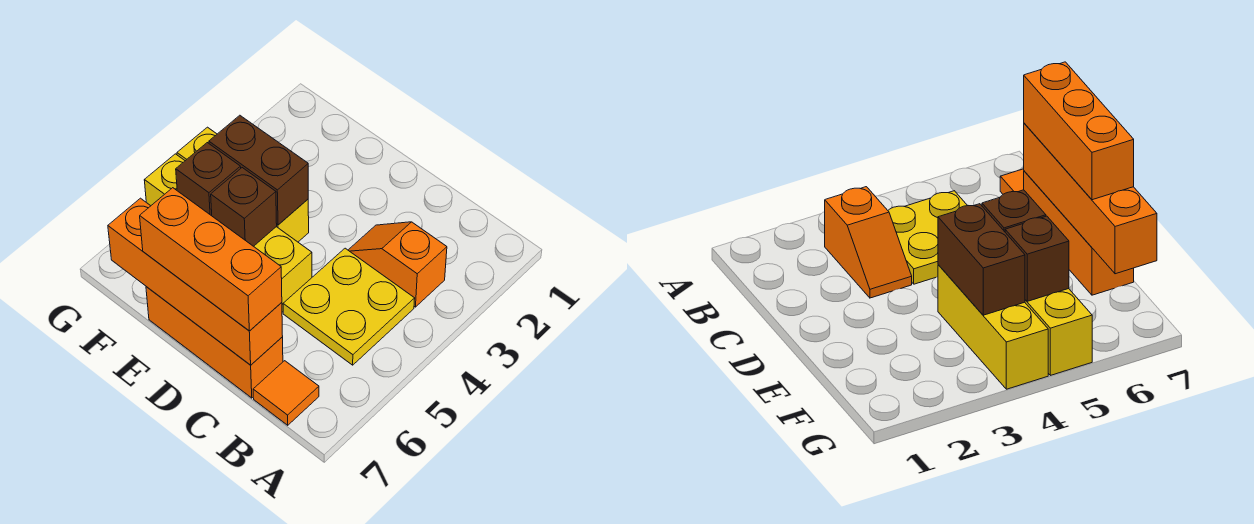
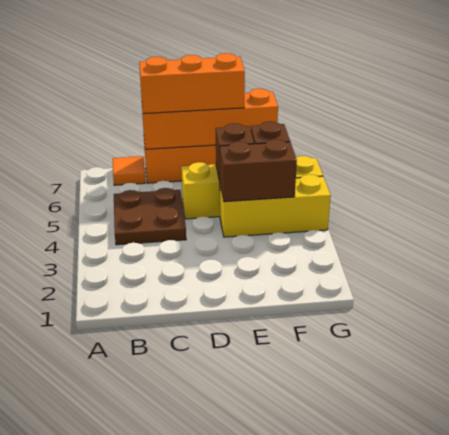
orange slope B3:C3 level 1 top B -> none
yellow plate B4:C5 level 1 -> brown plate B4:C5 level 1

